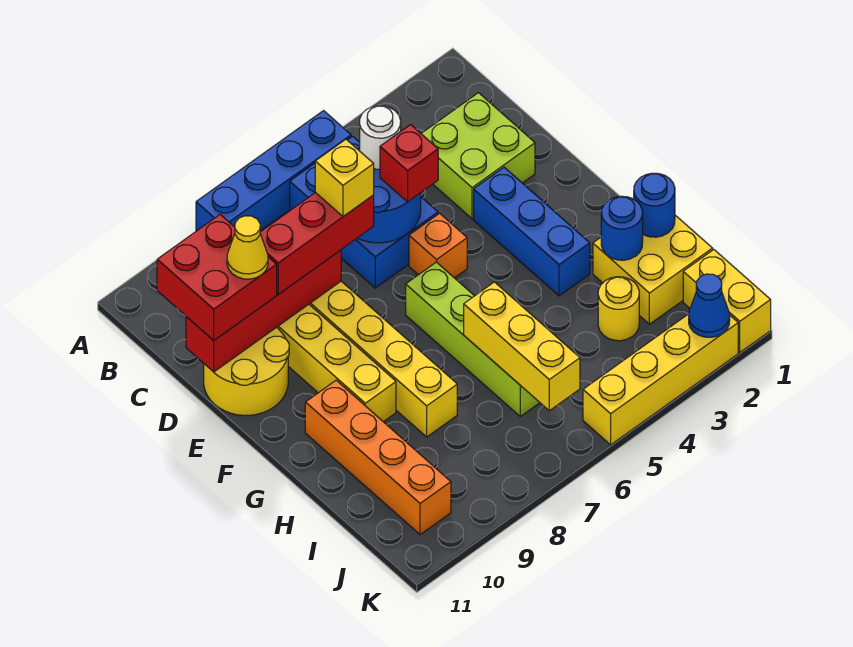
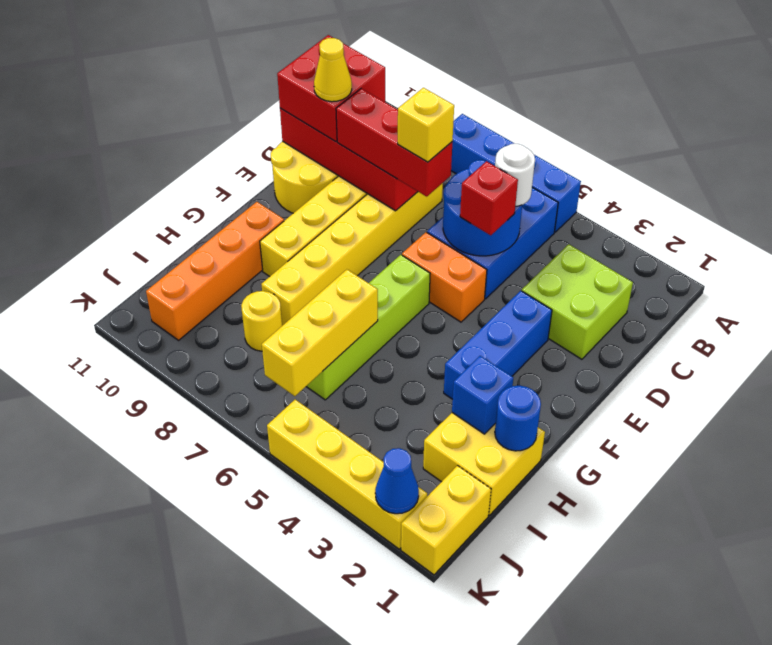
orange brick E5 level 1 -> orange brick E5:E6 level 1
blue round brick H2 level 2 -> blue brick H2 level 2
yellow round brick I3 level 1 -> yellow round brick I8 level 1

